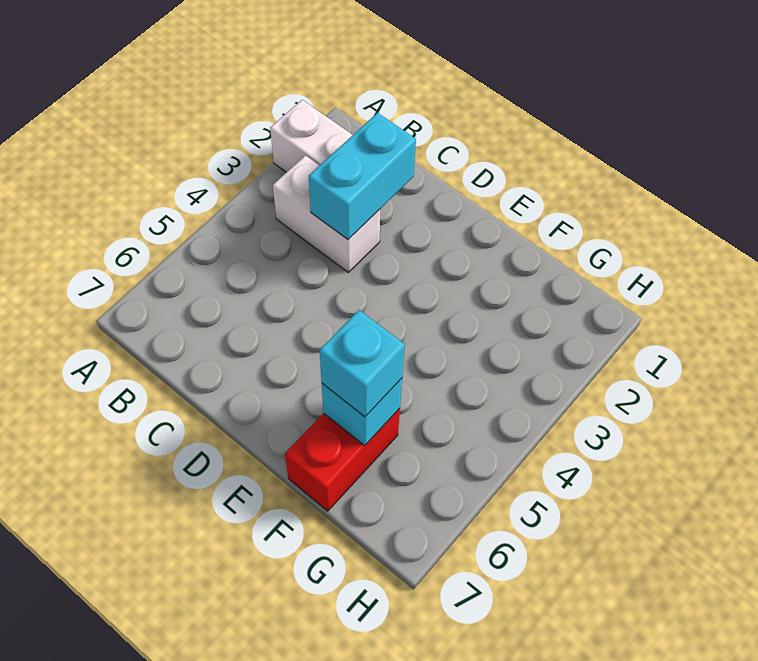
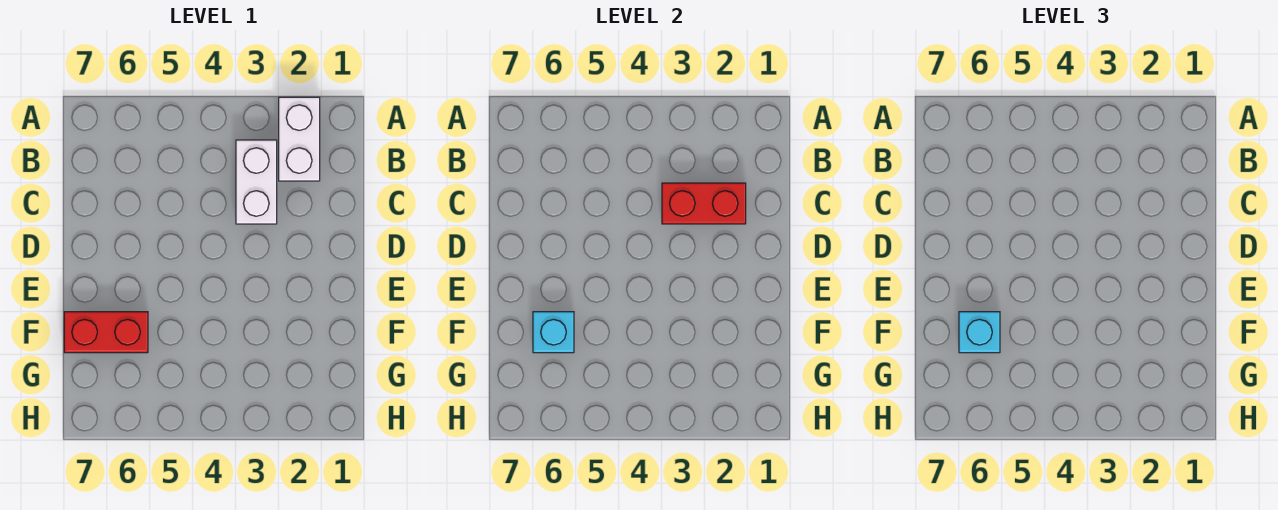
cyan brick C2:C3 level 2 -> red brick C2:C3 level 2

